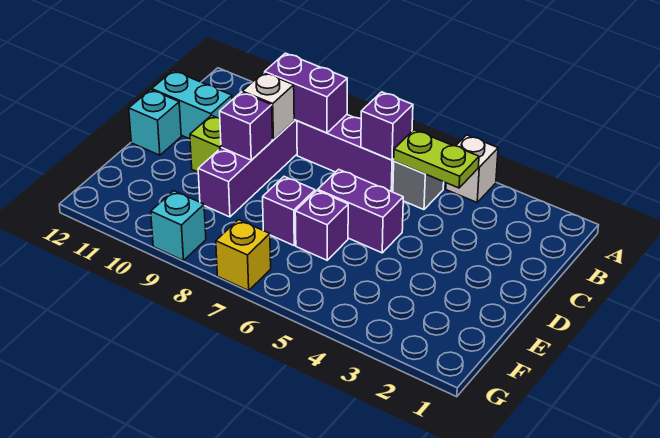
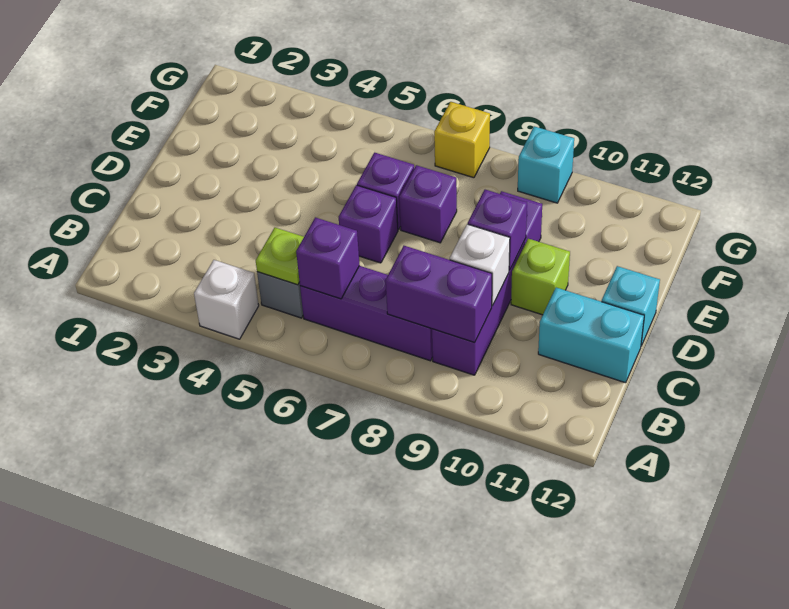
lime plate B4:B5 level 2 -> lime plate B5 level 2
purple brick D5:D6 level 1 -> purple brick D6 level 1

